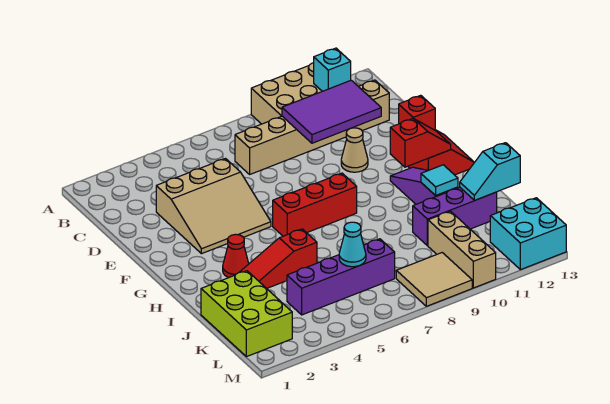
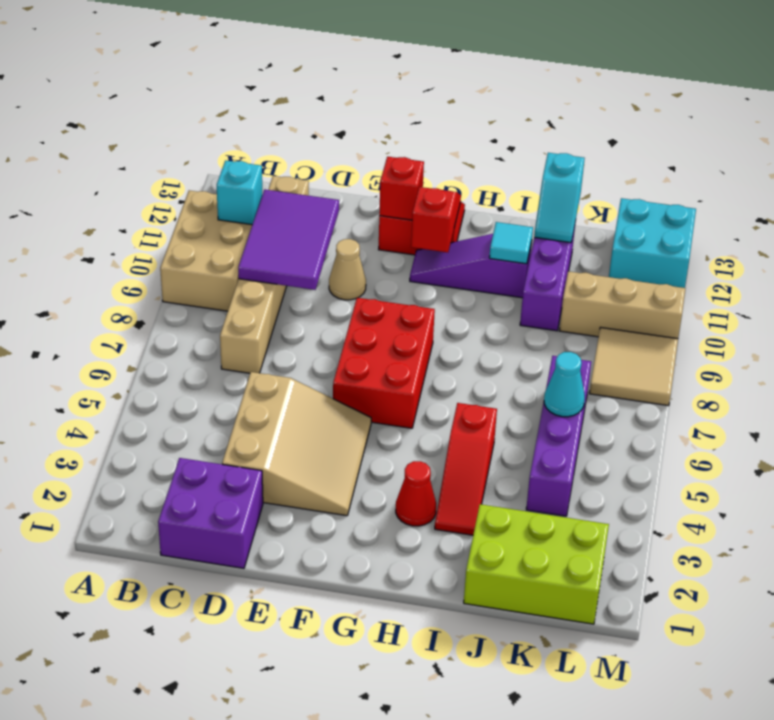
none -> purple brick C1:D2 level 1
red brick G6:G8 level 1 -> red brick F6:G8 level 1

